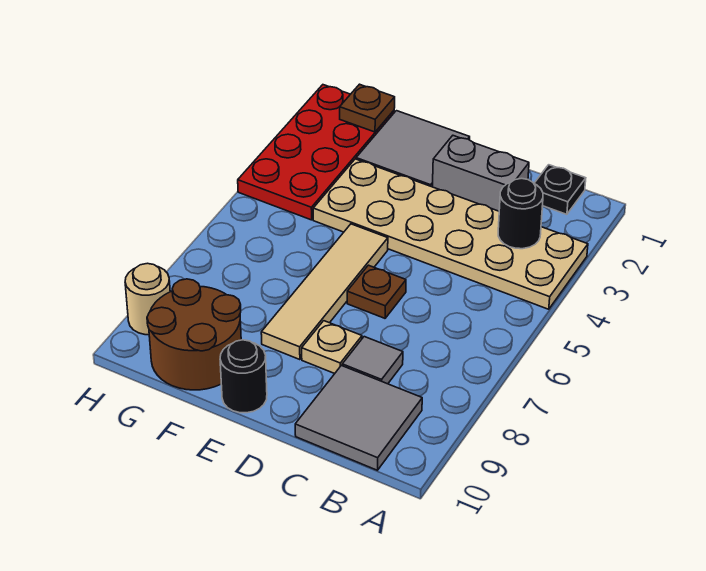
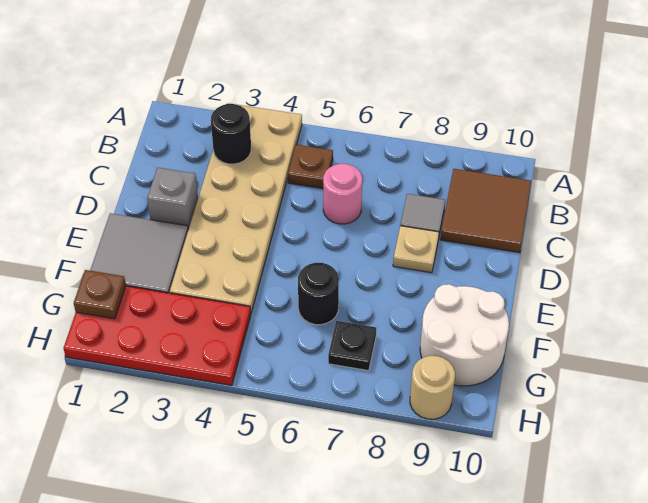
black plate B1 level 1 -> black plate G7 level 1
grey tile B9:C10 level 1 -> brown tile B9:C10 level 1
grey brick C2:D2 level 1 -> grey brick D2 level 1
none -> pink round brick C6 level 1
brown plate D6 level 1 -> brown plate B5 level 1
tan tile E5:E8 level 1 -> none
black round brick E10 level 1 -> black round brick F6 level 1
brown round brick F9:G10 level 1 -> white round brick F9:G10 level 1

